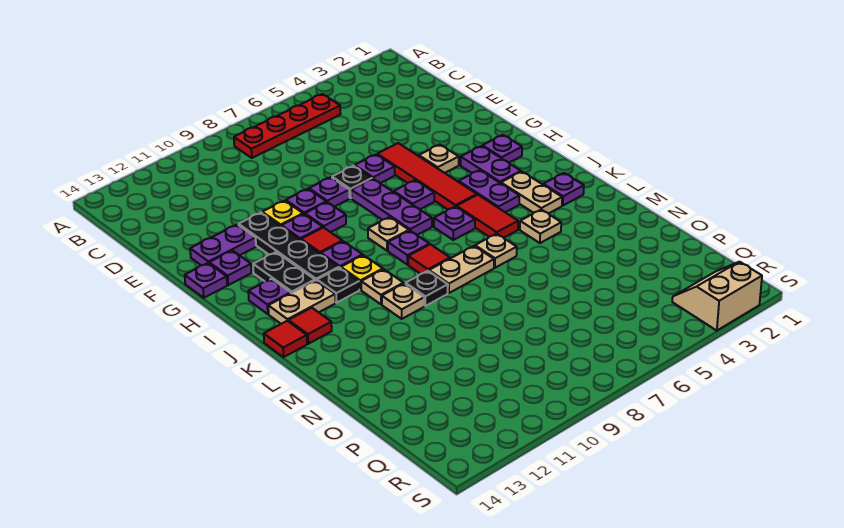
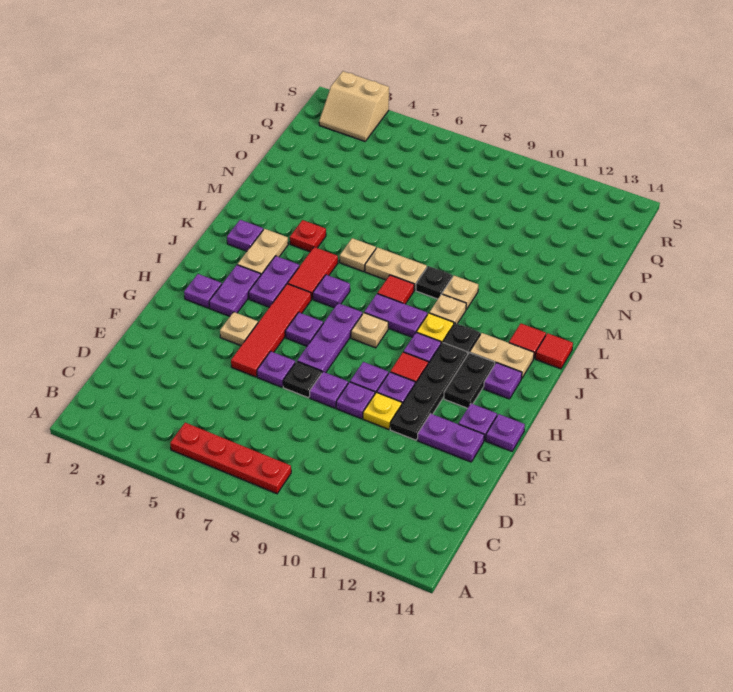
purple plate J8 level 1 -> purple plate J8:J9 level 1
tan plate L4 level 1 -> red plate L4 level 1

